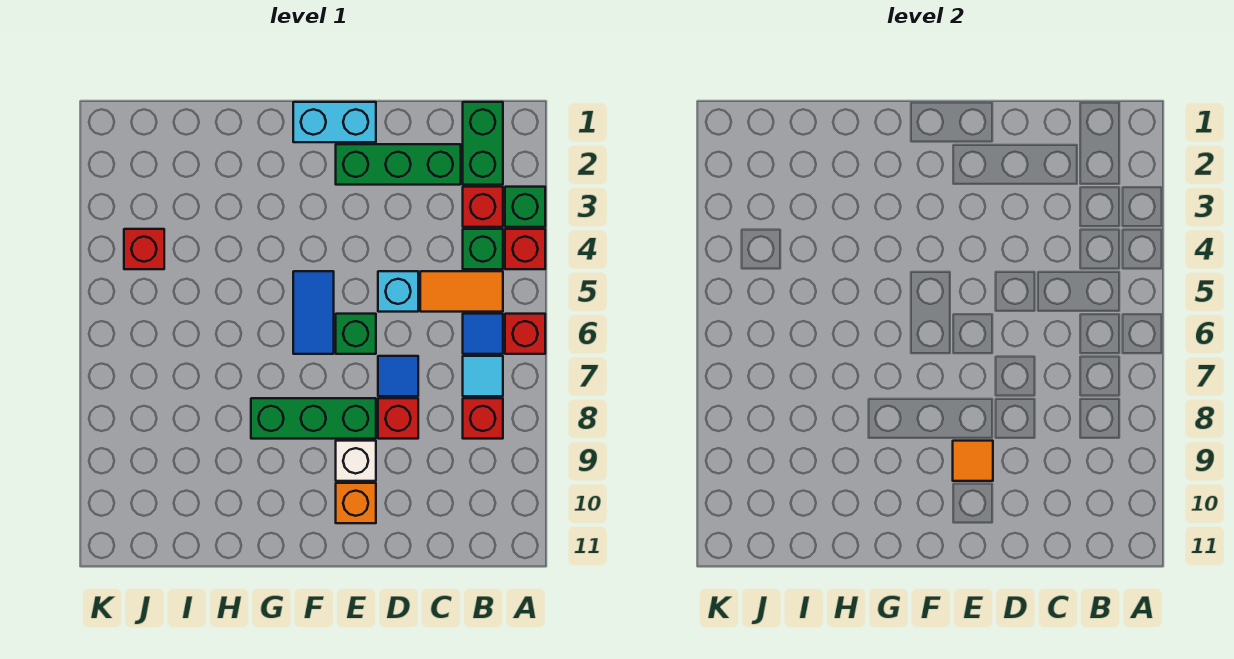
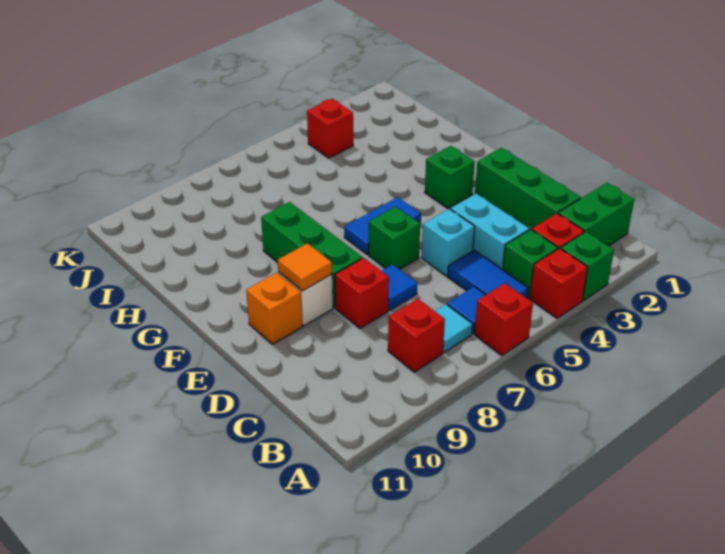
orange tile B5:C5 level 1 -> blue tile B5:C5 level 1
cyan brick E1:F1 level 1 -> cyan brick C4:D4 level 1
none -> green brick F3 level 1

